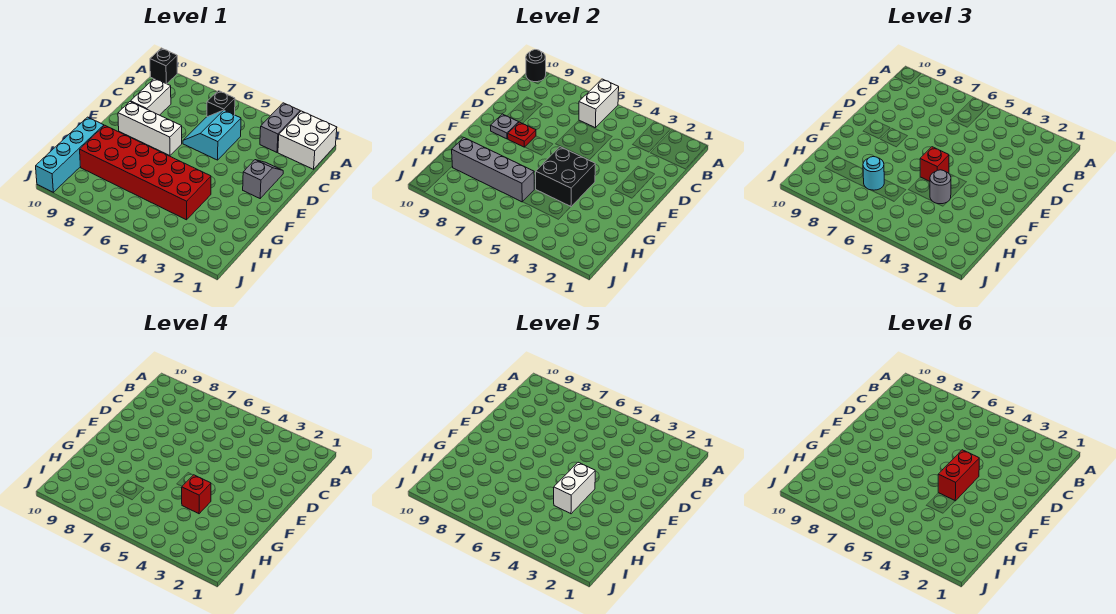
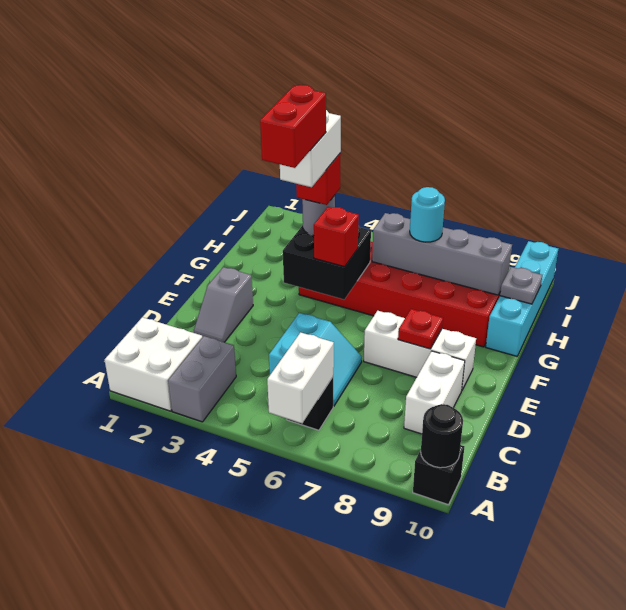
grey plate E9 level 2 -> grey plate H10 level 2

